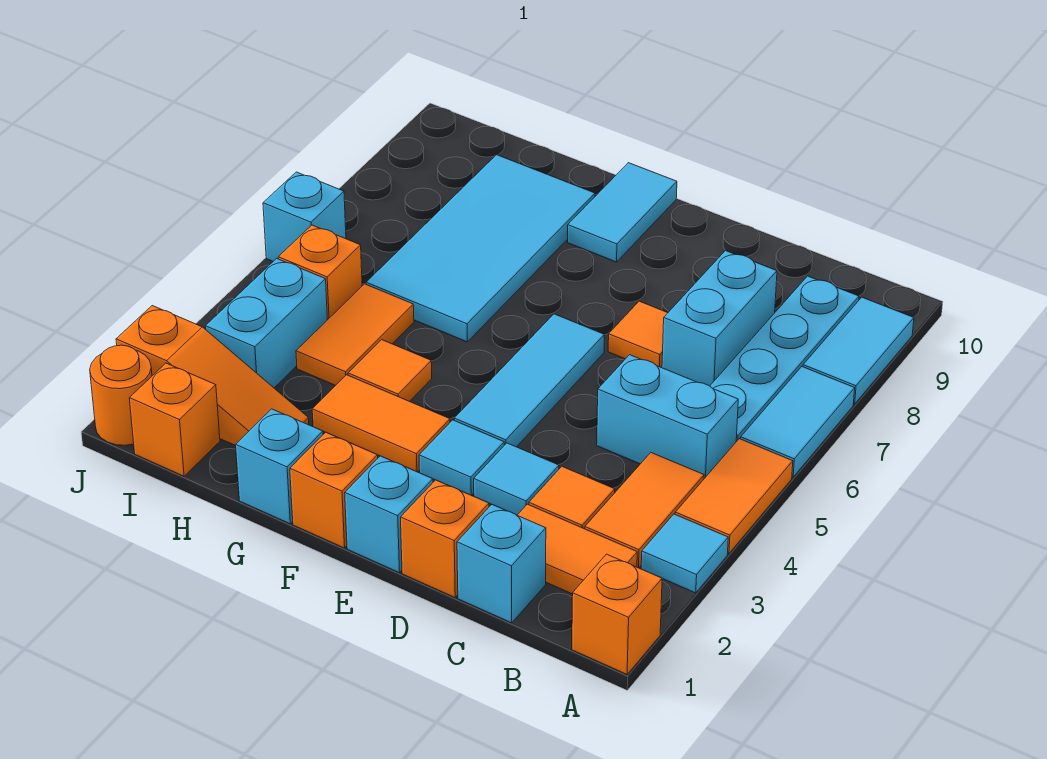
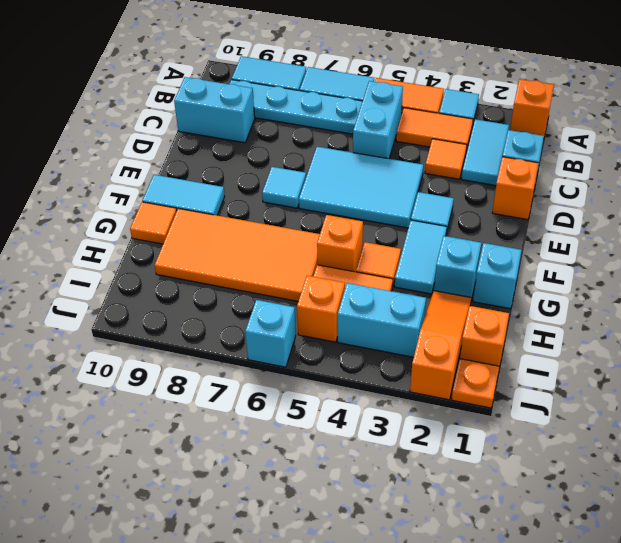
orange tile B2:C2 level 1 -> cyan tile B2:C2 level 1
cyan brick C7:C8 level 1 -> cyan brick C9:C10 level 1
cyan tile D3 level 1 -> cyan tile E7 level 1
orange tile D7 level 1 -> orange tile G10 level 1
cyan brick E1 level 1 -> cyan brick G2 level 1
cyan tile E4:E6 level 1 -> cyan tile D4:E6 level 1
orange brick F1 level 1 -> orange brick G5 level 1
orange tile F3:G3 level 1 -> cyan tile F3:G3 level 1
cyan tile G6:H9 level 1 -> orange tile G6:H9 level 1
orange round brick J1 level 1 -> orange plate J1 level 1

